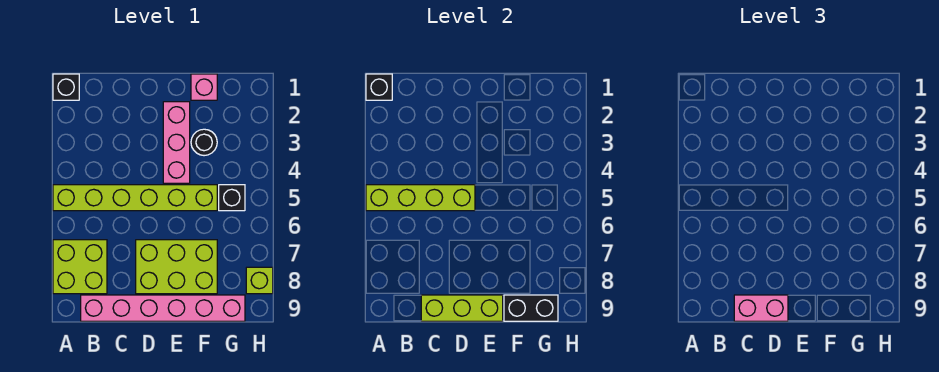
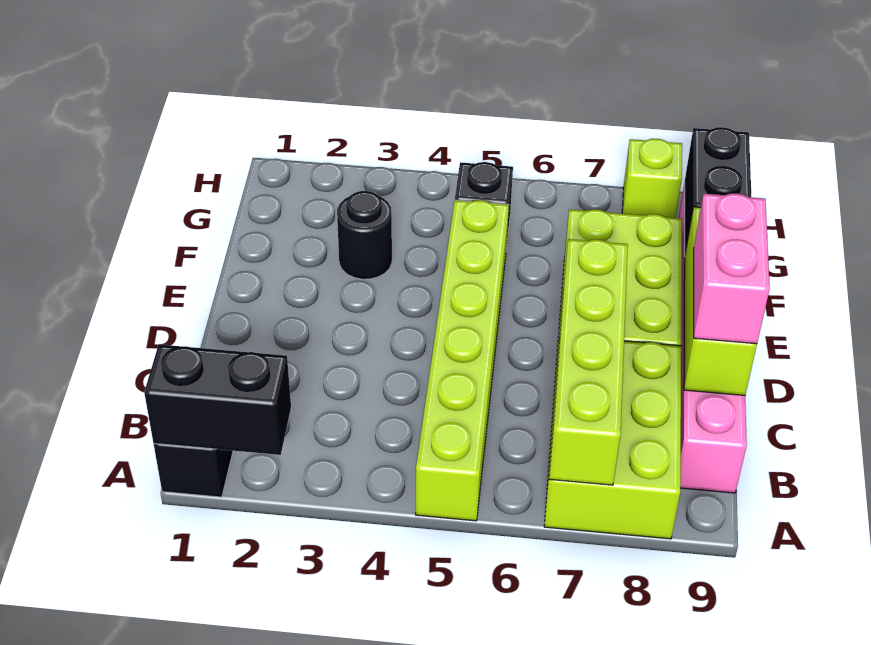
black brick A1 level 2 -> black brick A1:A2 level 2
lime brick A5:D5 level 2 -> lime brick A7:D7 level 2
lime brick A7:B8 level 1 -> lime brick A7:C8 level 1
pink brick E2:E4 level 1 -> none
pink brick F1 level 1 -> none

